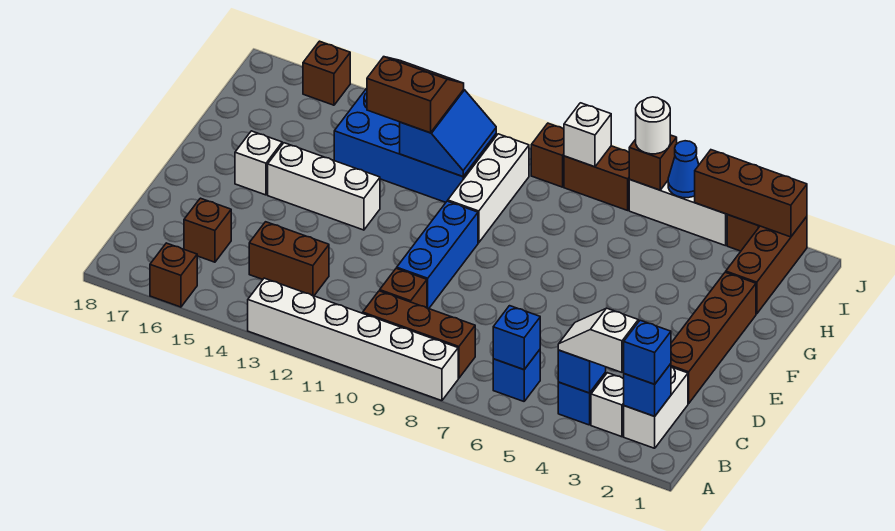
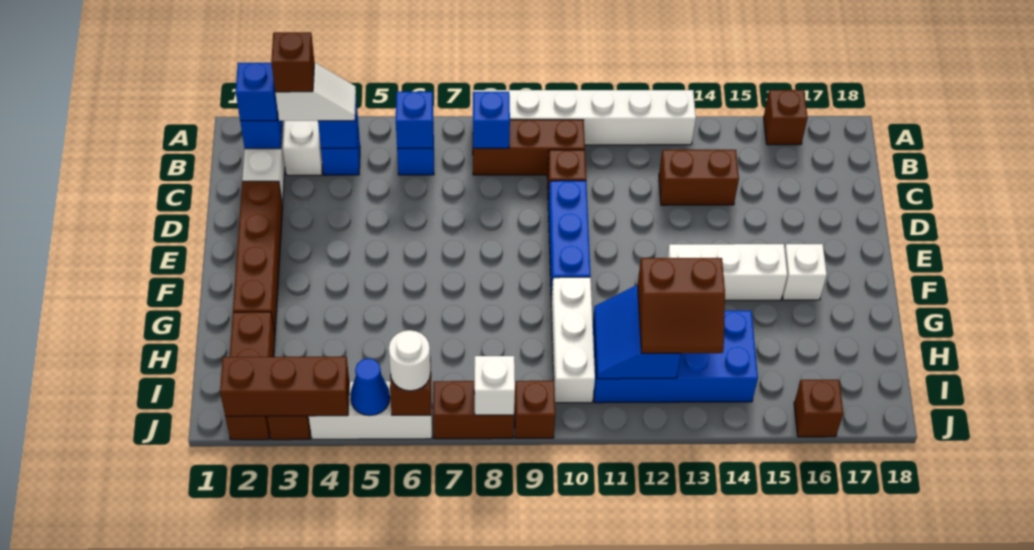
none -> blue brick B8 level 2
brown brick C16 level 1 -> brown brick B3 level 4

